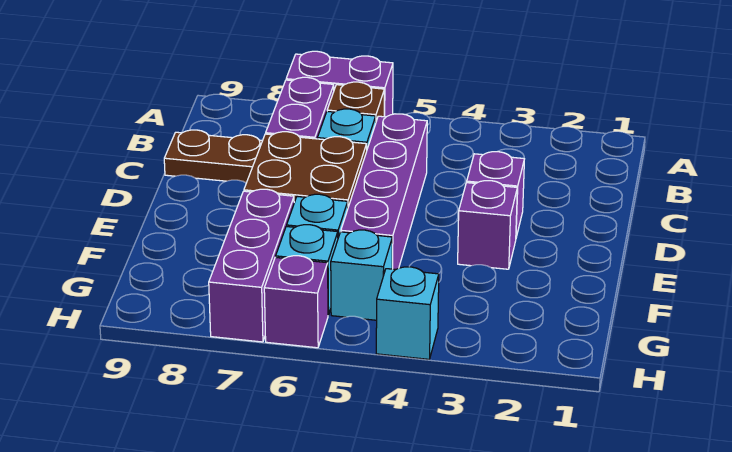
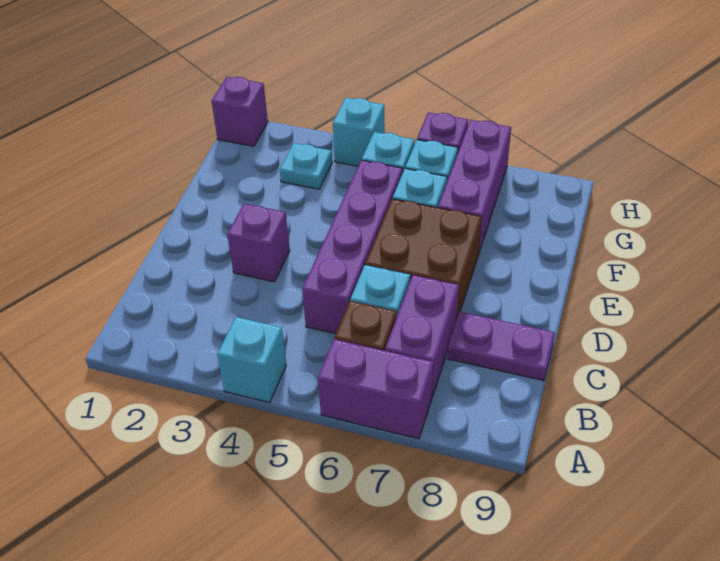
none -> cyan brick A4 level 1
brown plate C8:C9 level 1 -> purple plate C8:C9 level 1
purple brick E3 level 1 -> purple brick H1 level 1
none -> cyan plate G3 level 1

